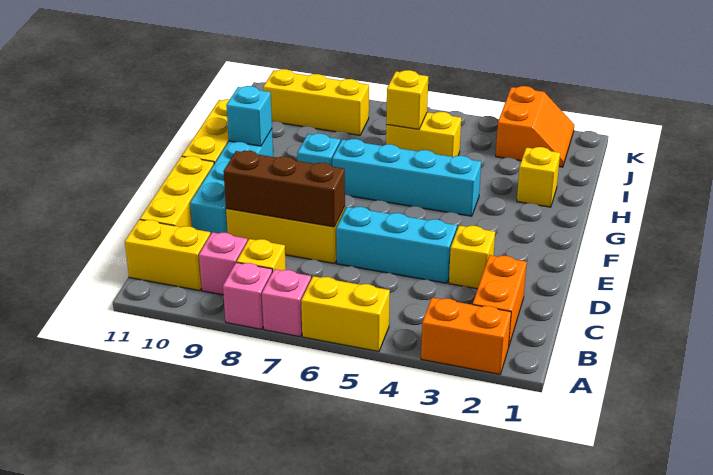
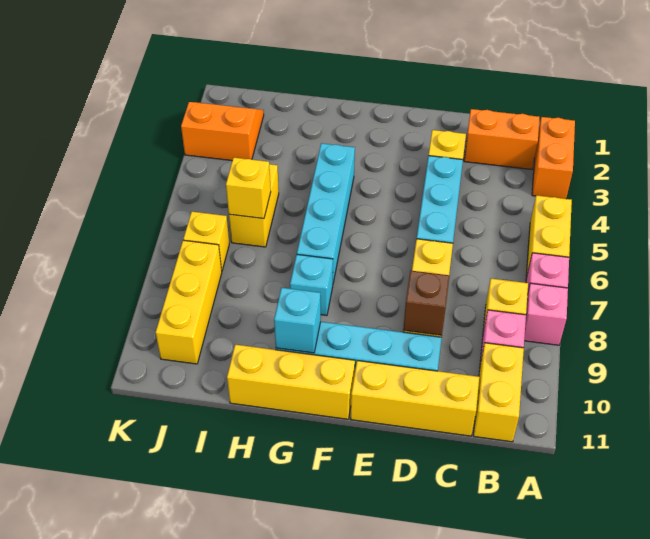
brown brick D7:D9 level 2 -> brown brick D9 level 2
yellow brick H2 level 1 -> yellow brick J7 level 1

